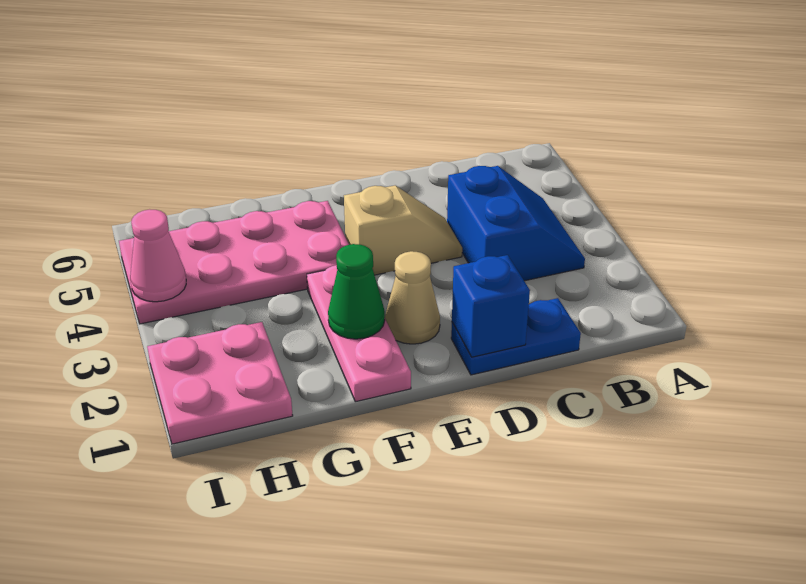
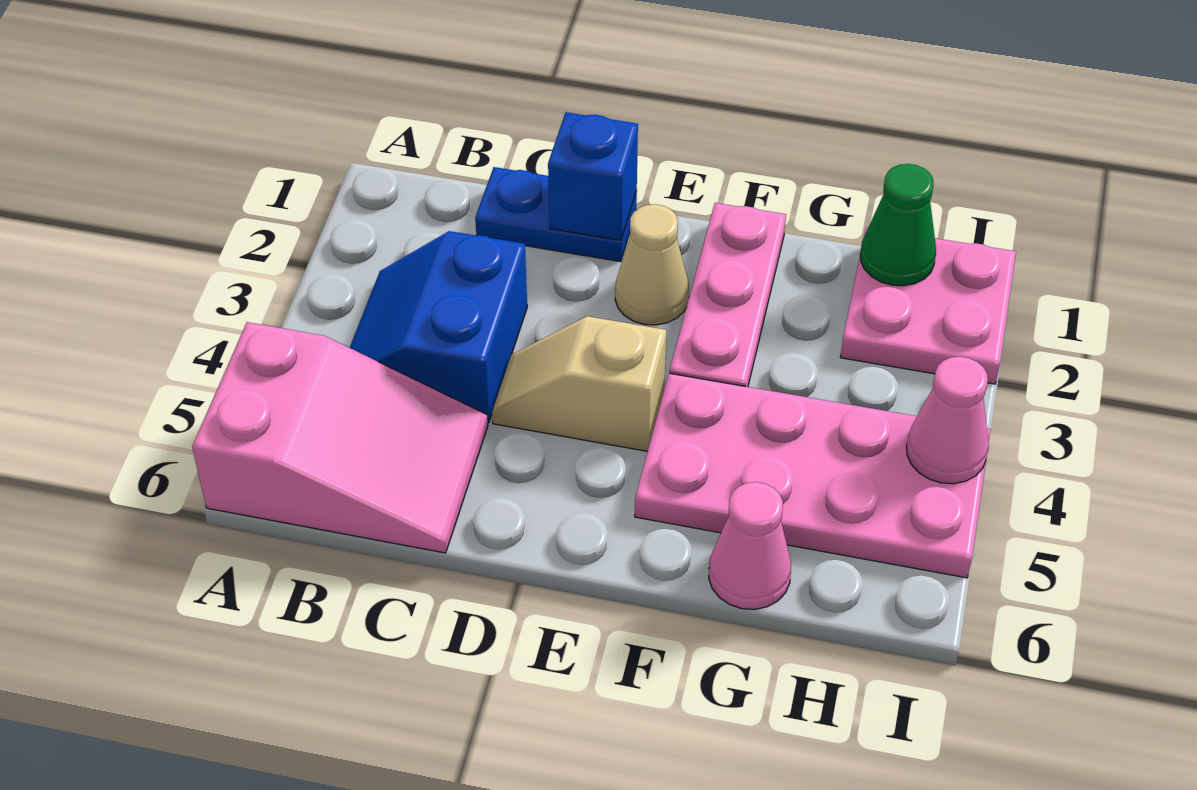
none -> pink slope A5:C6 level 1 top A
green cone F2 level 2 -> green cone H1 level 2
none -> pink cone G6 level 1

